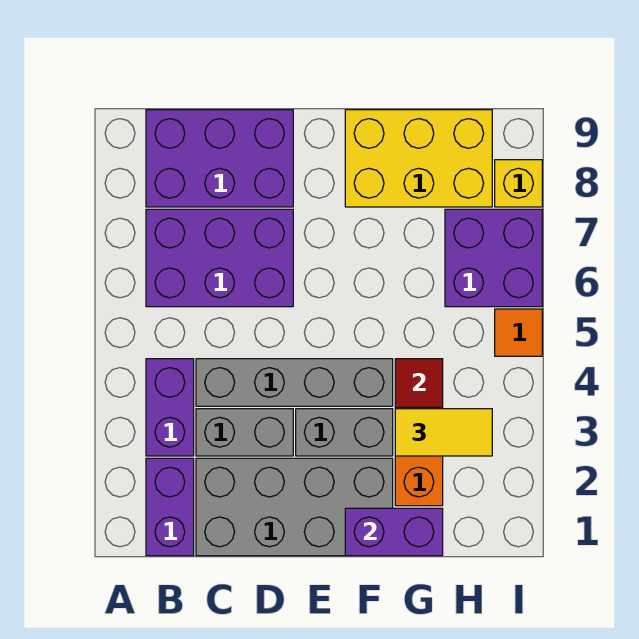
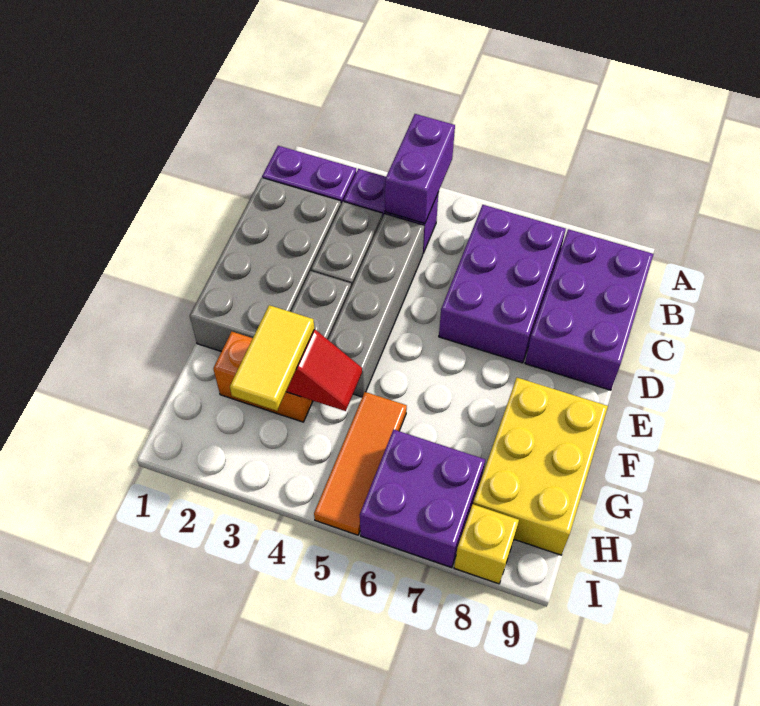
purple brick F1:G1 level 2 -> purple brick A4:B4 level 2
orange tile I5 level 1 -> orange tile G5:I5 level 1

